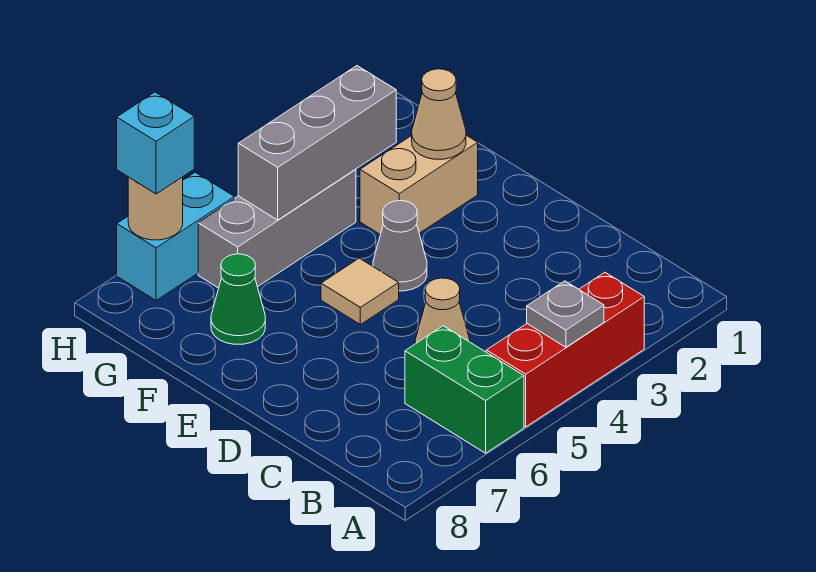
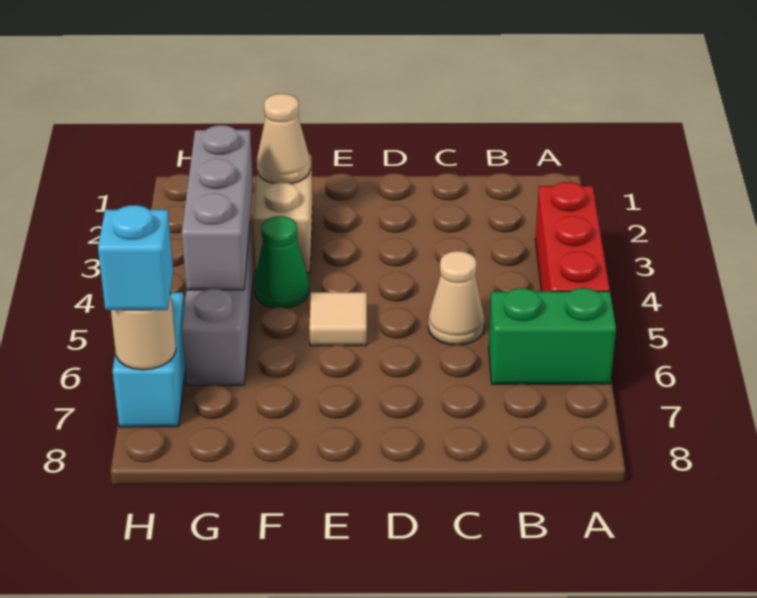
grey plate A4 level 2 -> none
grey cone E4 level 1 -> none
green cone F7 level 1 -> green cone F4 level 1

